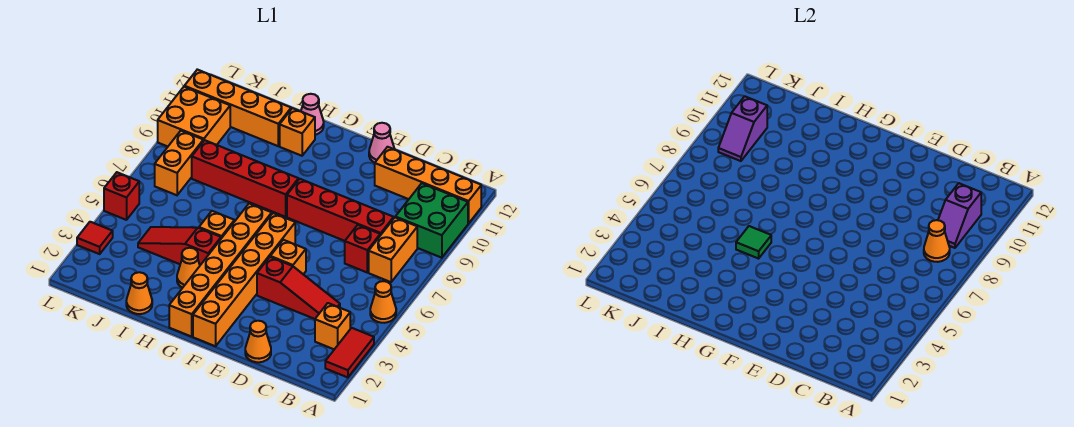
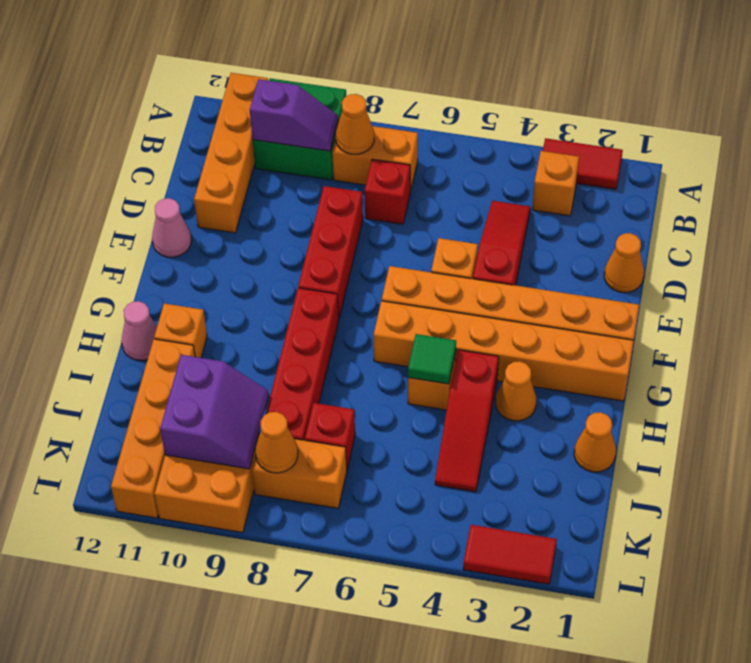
orange cone A5 level 1 -> orange cone K8 level 2
red brick C8:F8 level 1 -> red brick D8:F8 level 1
purple slope K9:K10 level 2 top 10 -> purple slope J9:K10 level 2 top 10
red tile L3 level 1 -> red tile L2:L3 level 1
red brick L5 level 1 -> red brick J7 level 1

